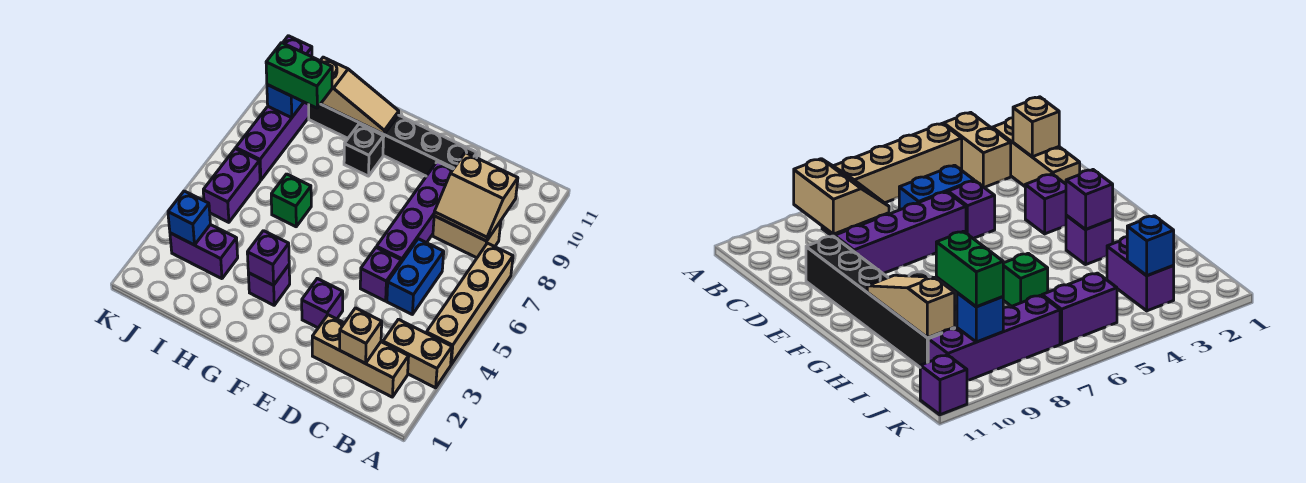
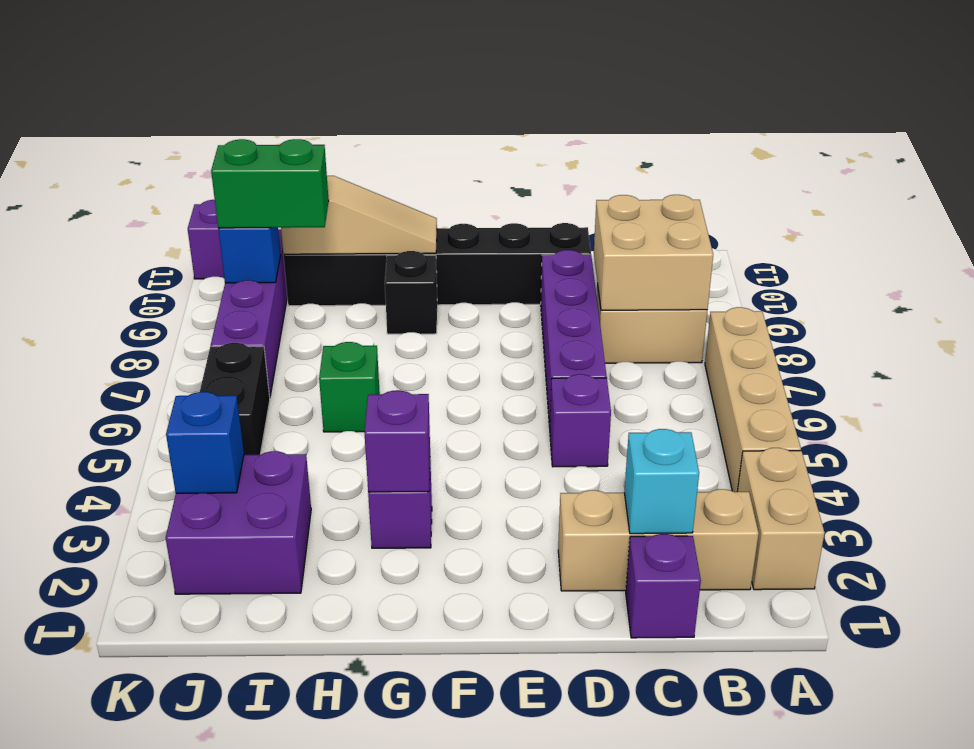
tan brick A3:B3 level 1 -> tan brick A2:A3 level 1
tan slope B8:C9 level 2 top 9 -> tan brick B8:C9 level 2
tan brick C2 level 2 -> cyan brick C2 level 2
blue brick C5:C6 level 1 -> none
purple brick E3 level 1 -> purple brick C1 level 1
purple brick I3:J3 level 1 -> purple brick I2:J3 level 1
purple brick J5:J6 level 1 -> black brick J5:J6 level 1

